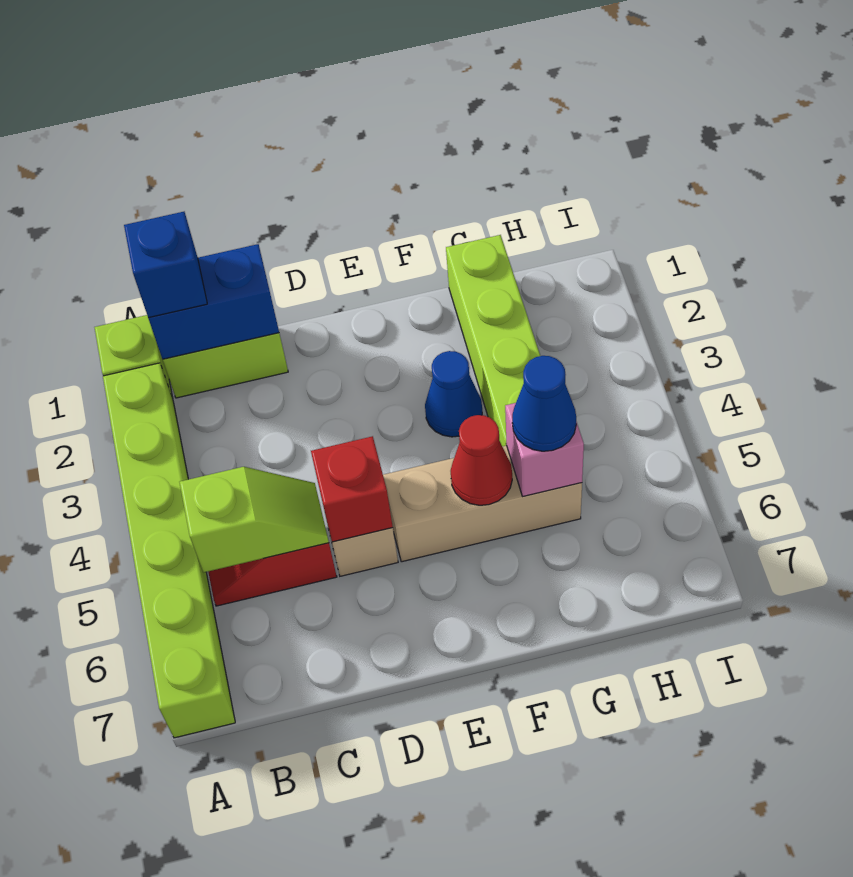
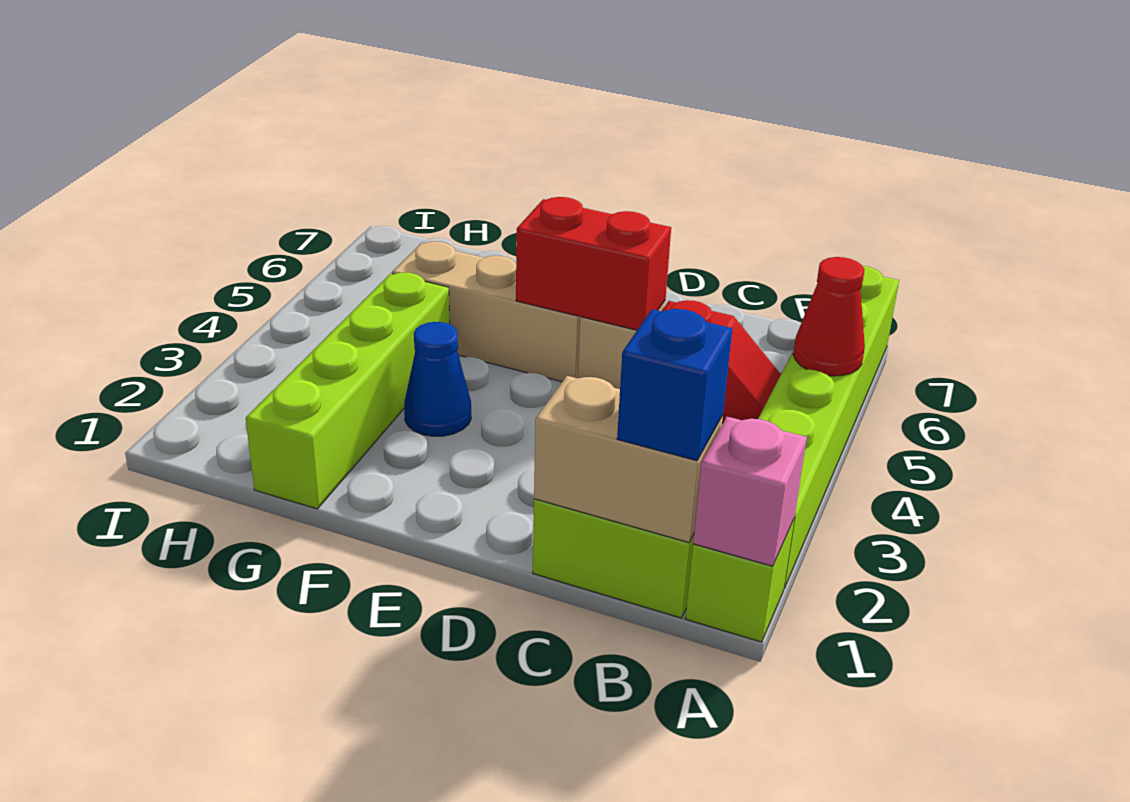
blue brick B1:C1 level 2 -> tan brick B1:C1 level 2
lime slope B5:C5 level 2 top B -> none
red brick D5 level 2 -> red brick D5:E5 level 2
red cone F5 level 2 -> red cone A5 level 2
pink brick G5 level 2 -> pink brick A1 level 2
blue cone G5 level 3 -> none

